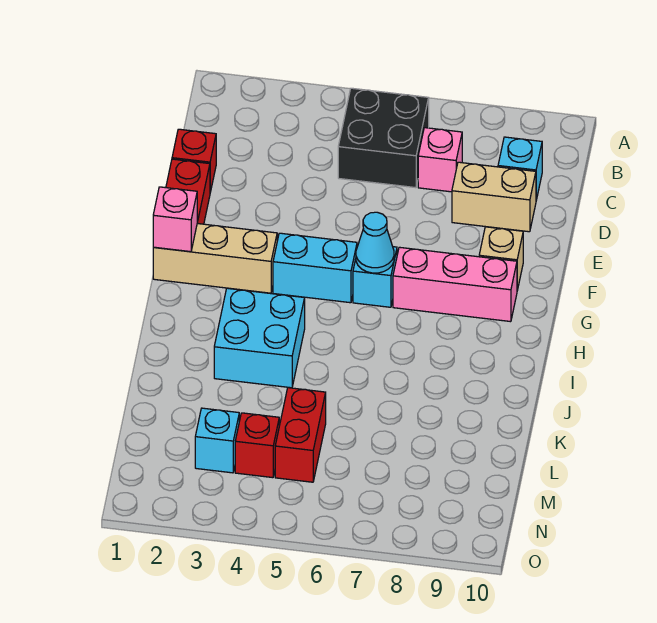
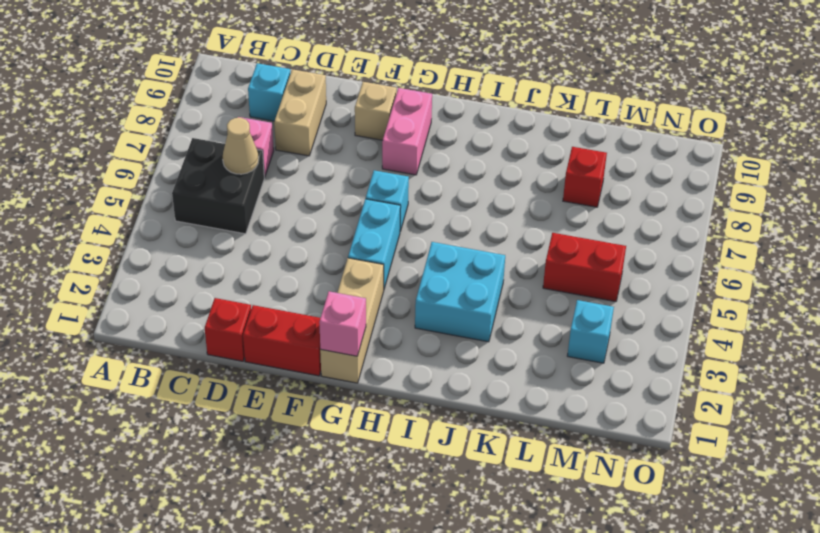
none -> tan cone C6 level 2
cyan cone G6 level 2 -> none
pink brick G7:G9 level 1 -> pink brick G8:G9 level 1
red brick M4 level 1 -> red brick L8 level 1

